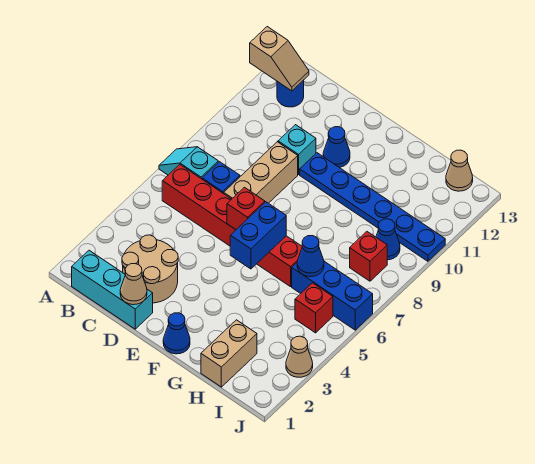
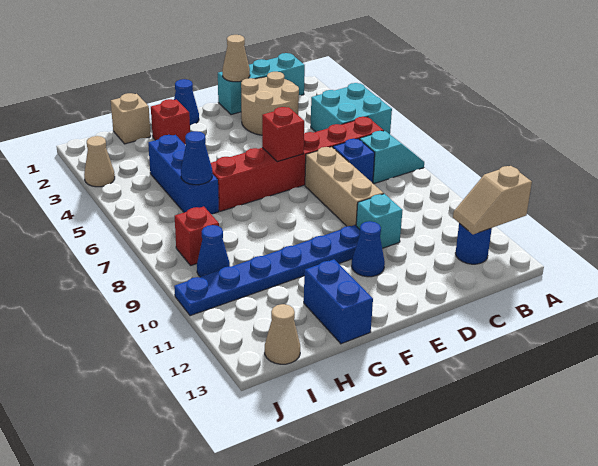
none -> cyan brick A4:B5 level 1
blue brick F5:F6 level 2 -> blue brick G12:G13 level 1
tan brick H1:H2 level 1 -> tan brick H1 level 1
blue brick H6:J6 level 1 -> blue brick H4:H6 level 1
red brick I5 level 1 -> red brick G2 level 1

